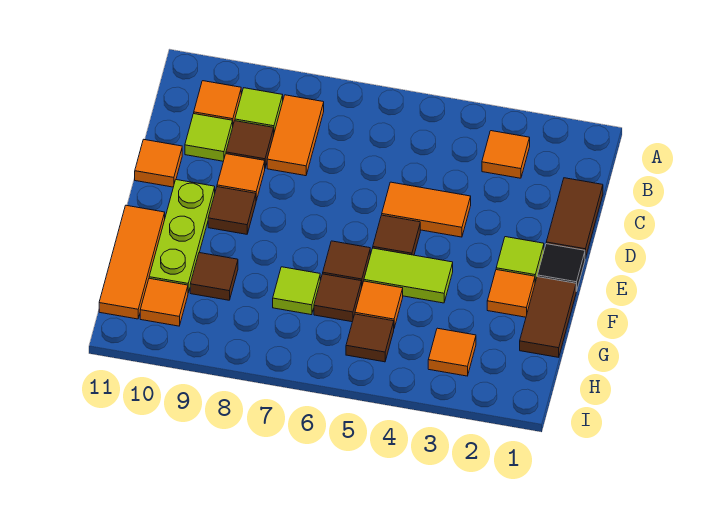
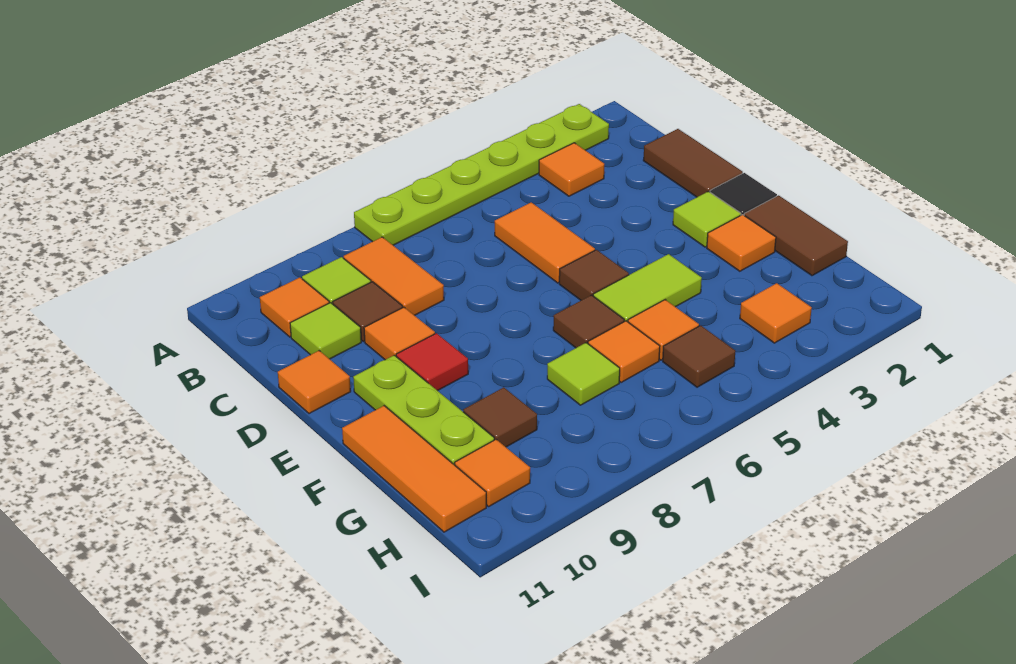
none -> lime plate A2:A7 level 1
orange tile D4:D5 level 1 -> orange tile C5:D5 level 1
brown tile E9 level 1 -> red tile E9 level 1
brown tile G6 level 1 -> orange tile G6 level 1

